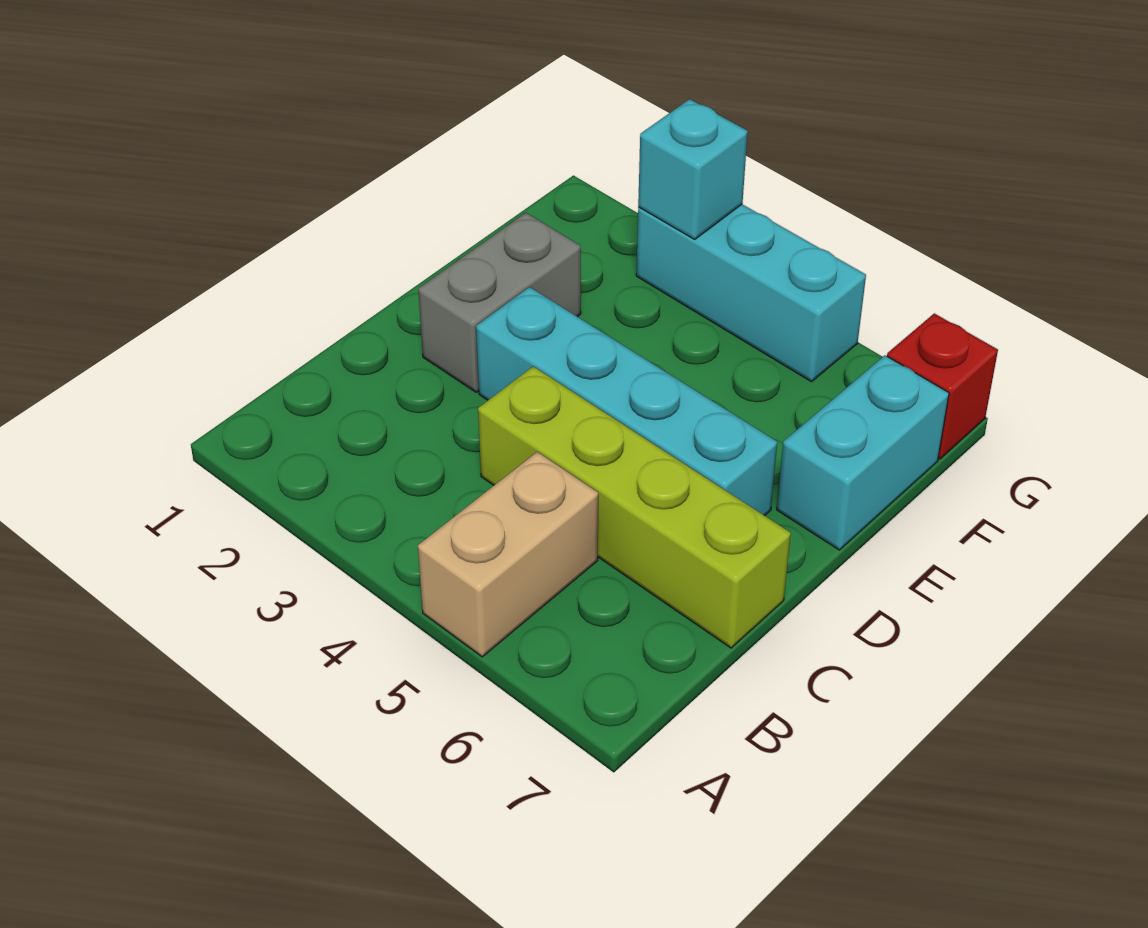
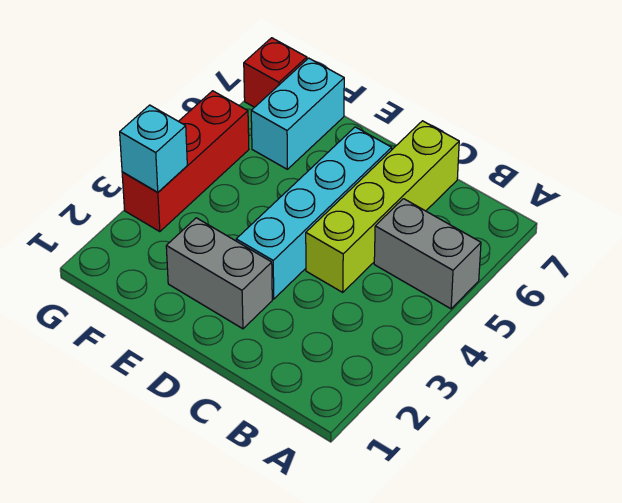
tan brick A5:B5 level 1 -> grey brick A5:B5 level 1
cyan brick E7:F7 level 1 -> cyan brick F6:F7 level 1
cyan brick G3:G5 level 1 -> red brick G3:G5 level 1

